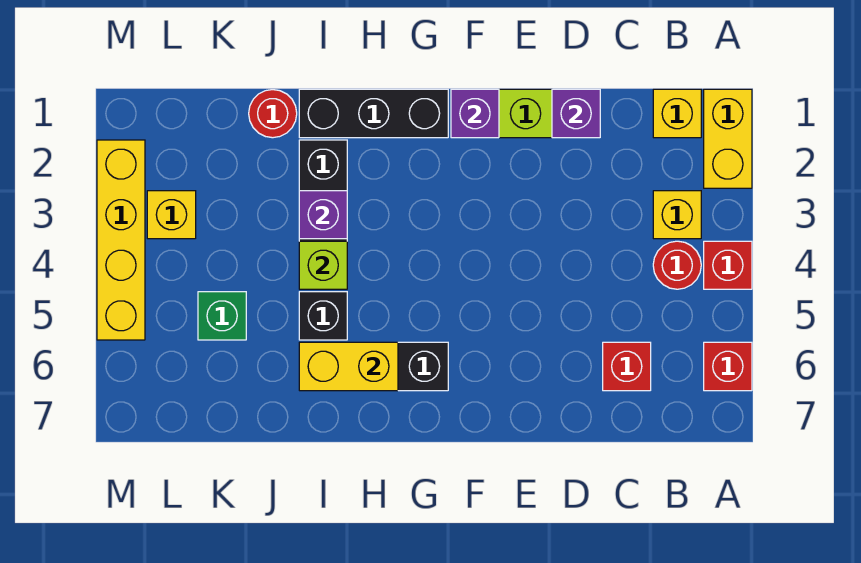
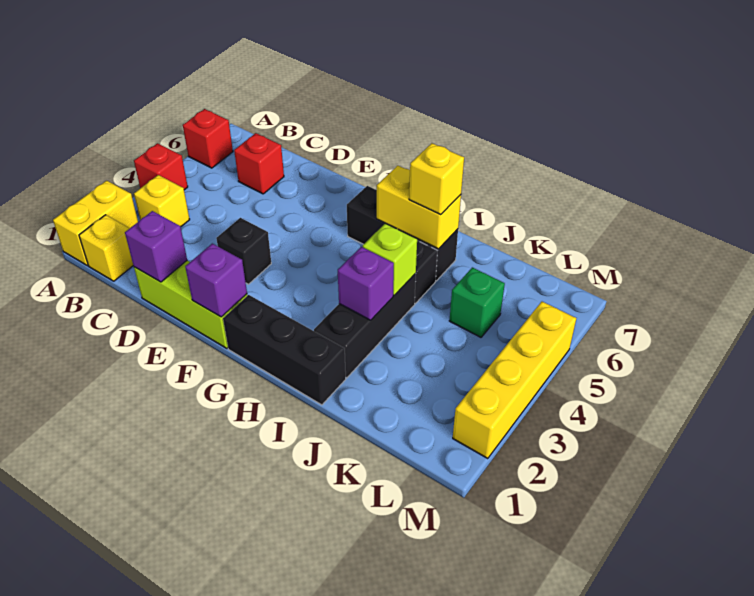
red round brick B4 level 1 -> none
none -> black brick E3 level 1
red round brick J1 level 1 -> none
yellow brick L3 level 1 -> yellow brick I6 level 3

